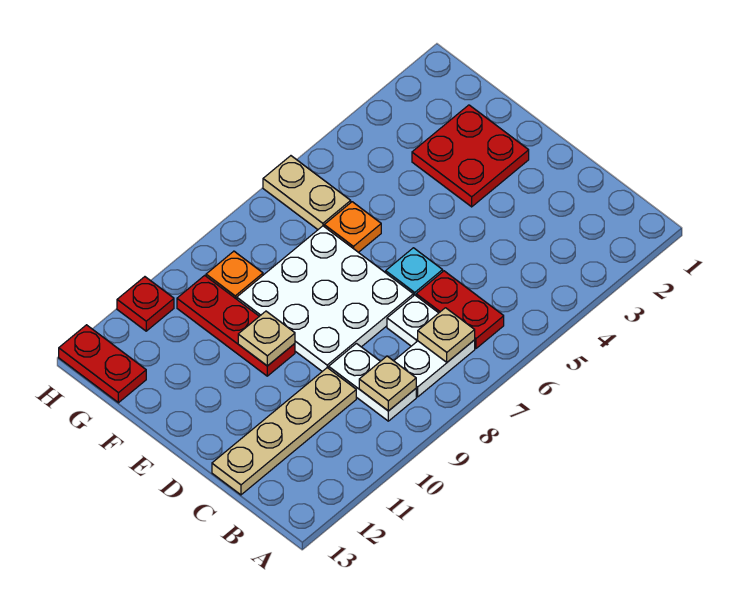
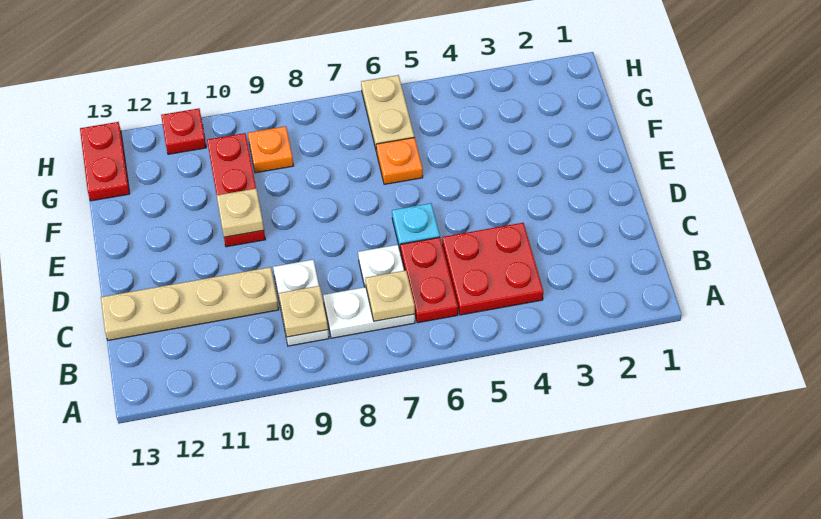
white plate D7:F9 level 1 -> none
red plate E2:F3 level 1 -> red plate B4:C5 level 1

